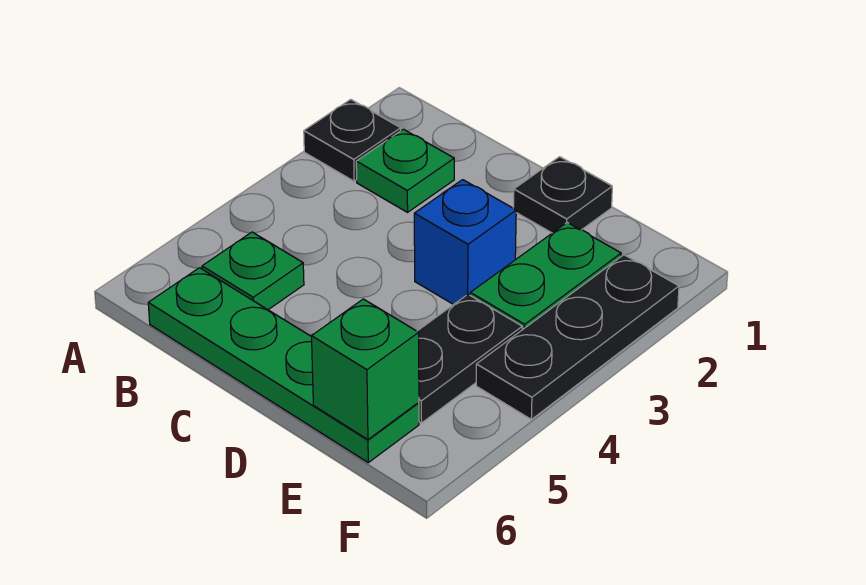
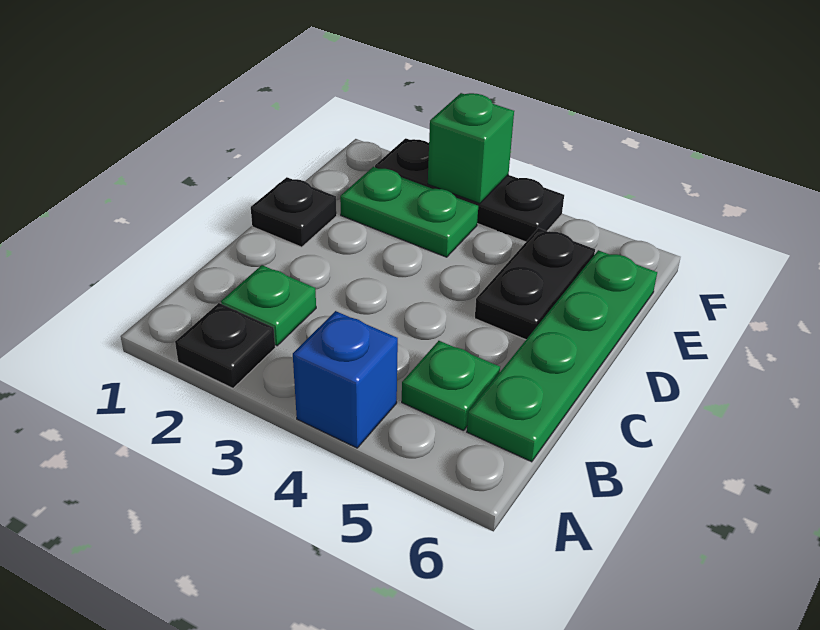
blue brick D3 level 1 -> blue brick A4 level 1
black plate E4:E5 level 1 -> black plate D5:E5 level 1
green brick E6 level 2 -> green brick F3 level 2

